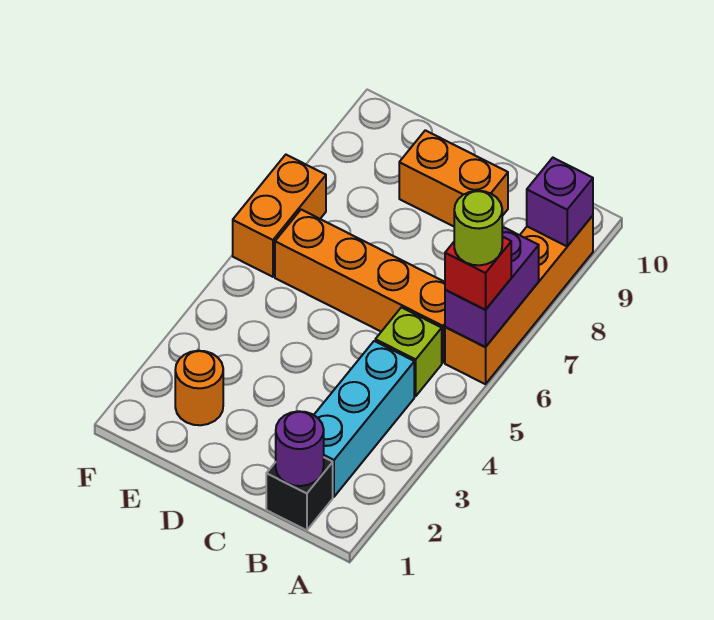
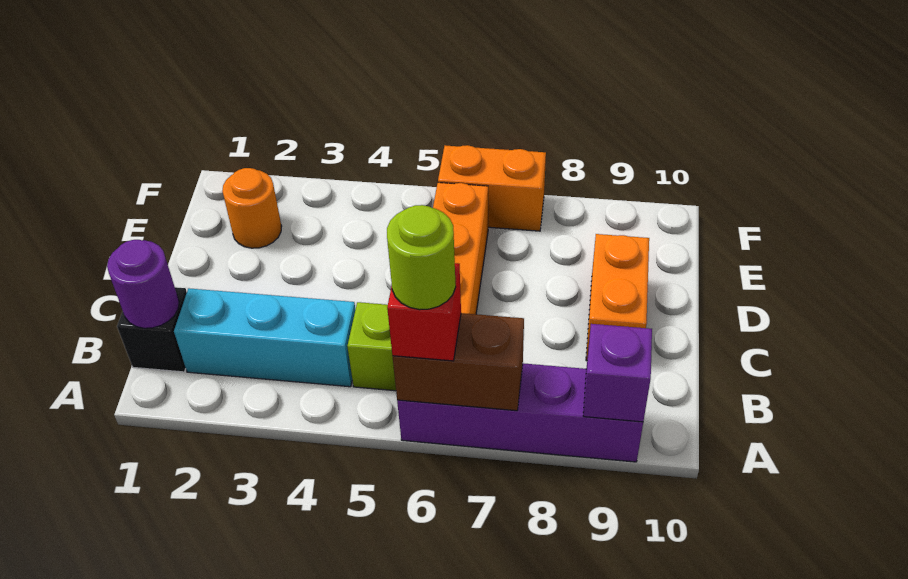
orange brick A6:A9 level 1 -> purple brick A6:A9 level 1
purple brick A6:A7 level 2 -> brown brick A6:A7 level 2

